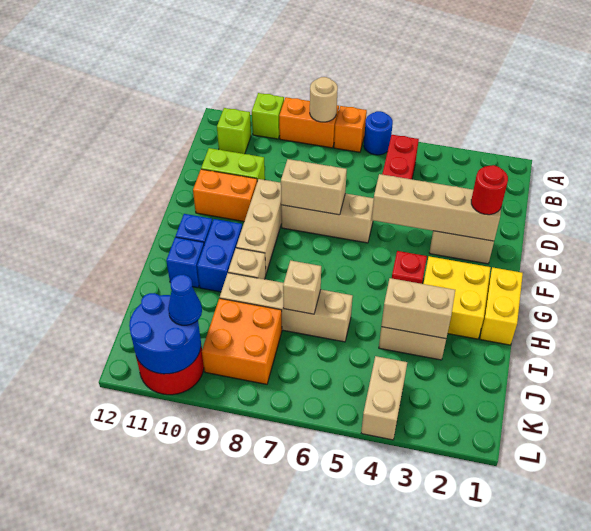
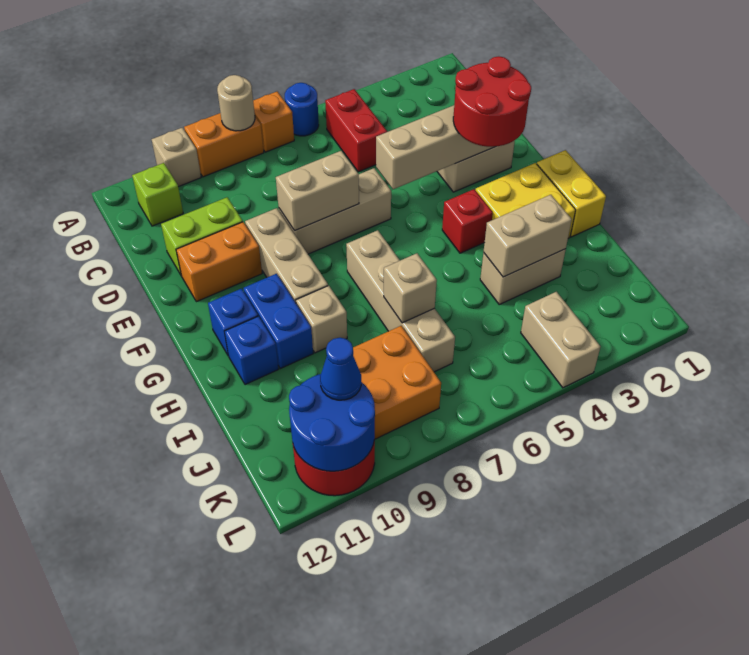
lime brick A10 level 1 -> tan brick A10 level 1
red round brick E2 level 3 -> red round brick E2:F3 level 3
tan brick I6:I9 level 1 -> tan brick G7:J7 level 1

